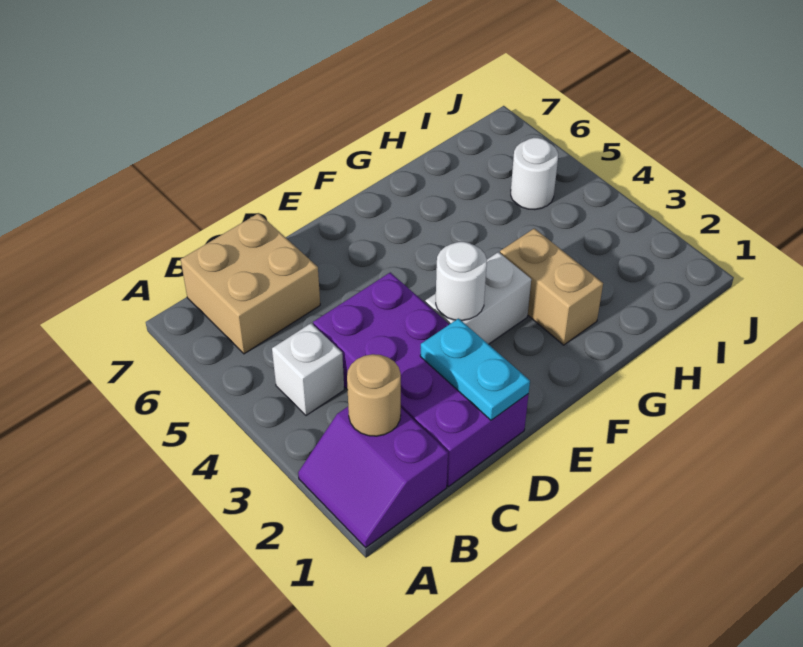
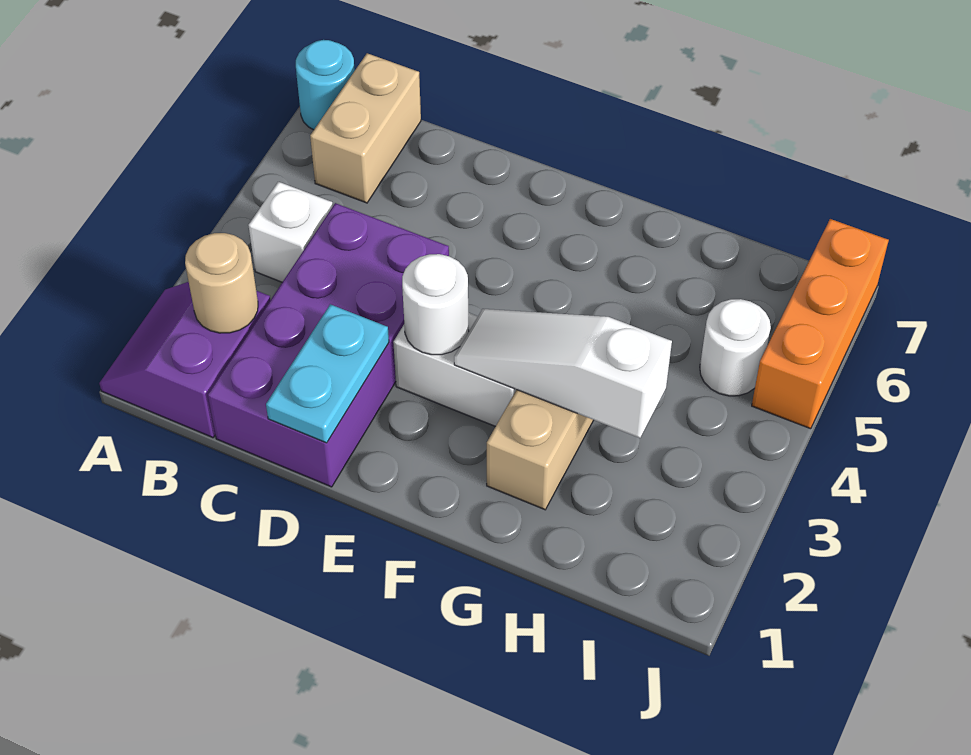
none -> cyan round brick A7 level 1
tan brick B6:C7 level 1 -> tan brick B6:B7 level 1
none -> white slope F3:H3 level 2 top H
none -> orange brick J5:J7 level 1

